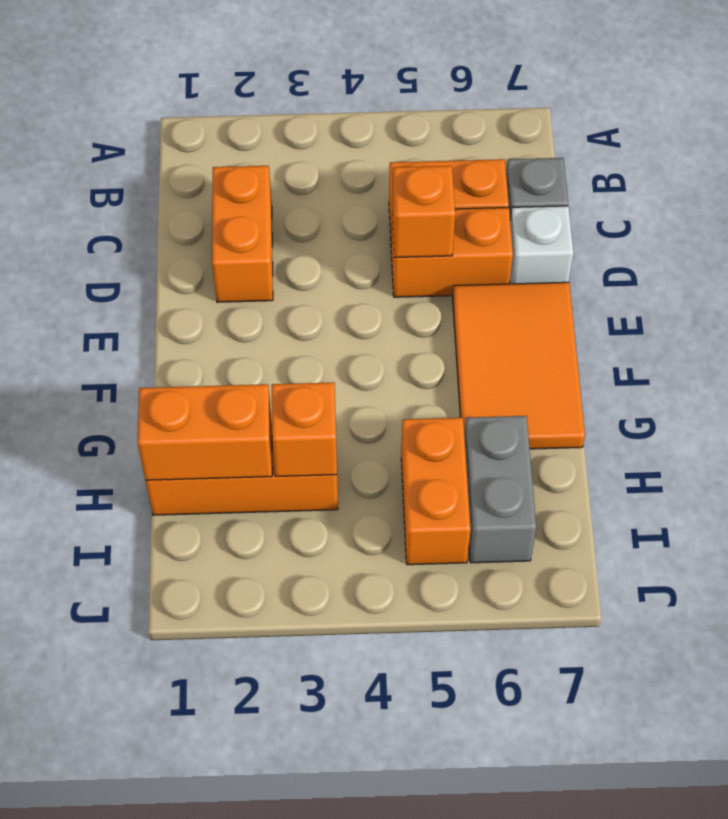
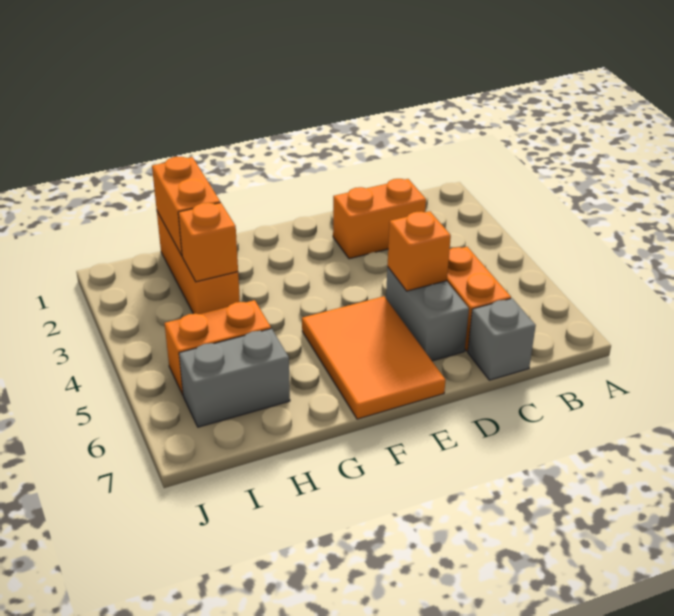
orange brick D5:D6 level 1 -> grey brick D5:D6 level 1
white brick D7 level 1 -> none
orange tile E6:G7 level 1 -> orange tile E5:F7 level 1

